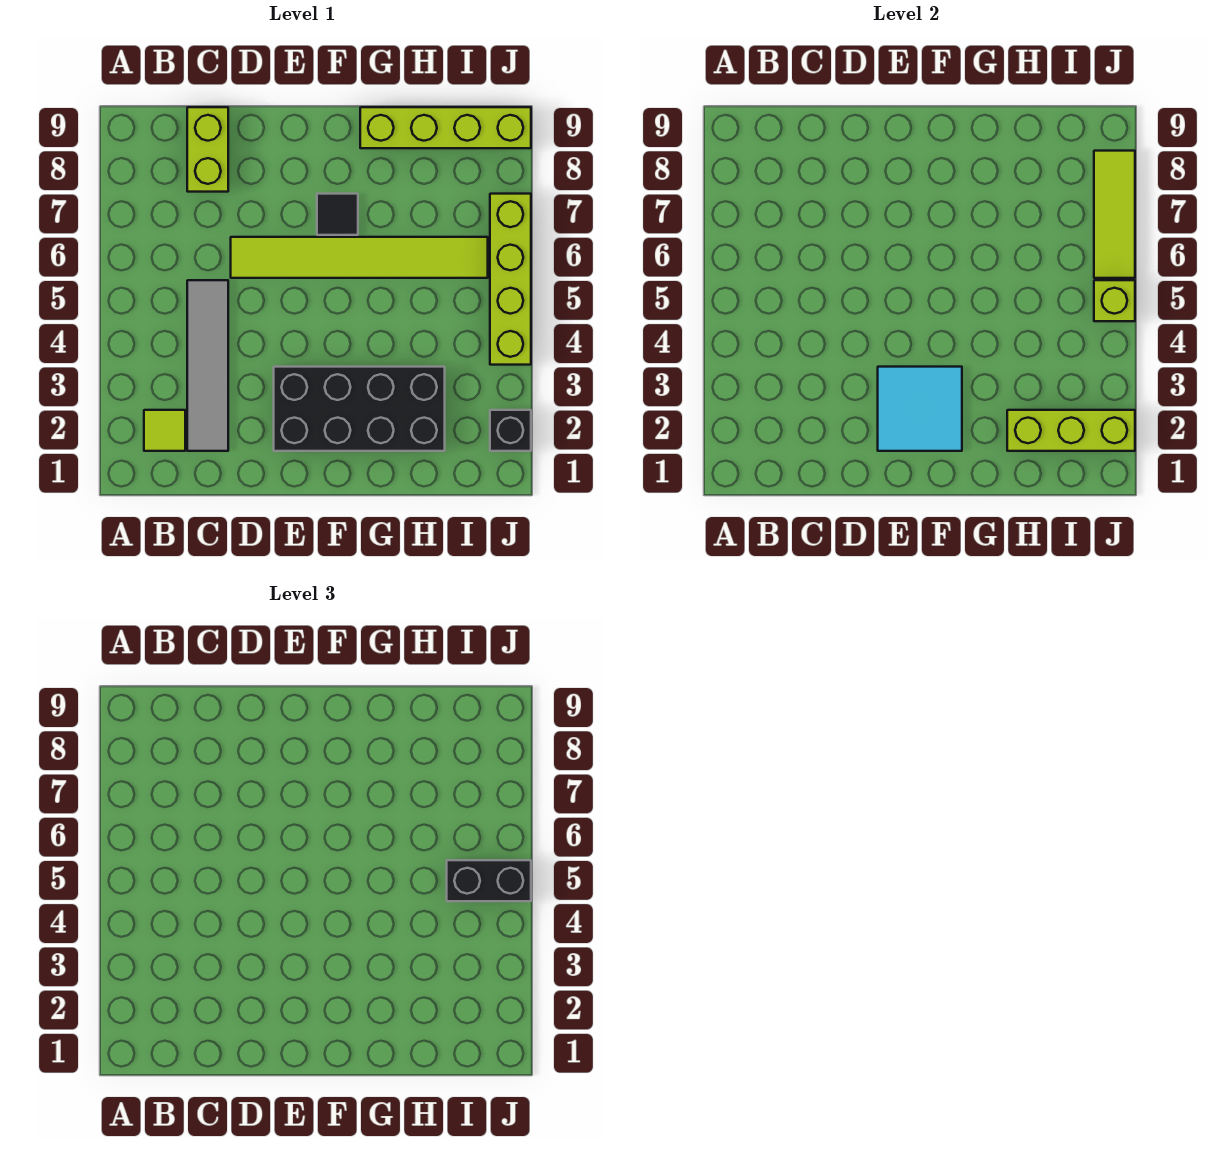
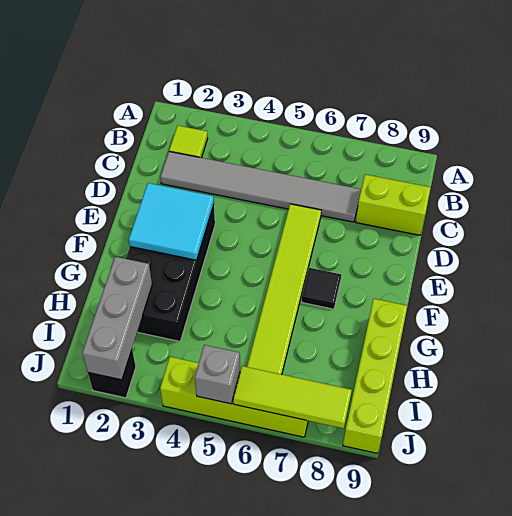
grey tile C2:C5 level 1 -> grey tile C2:C7 level 1
lime brick H2:J2 level 2 -> grey brick H2:J2 level 2
black brick I5:J5 level 3 -> none
lime brick J5 level 2 -> grey brick J5 level 2

